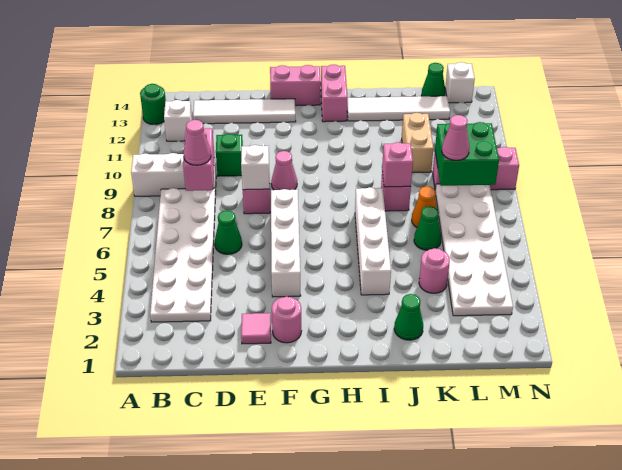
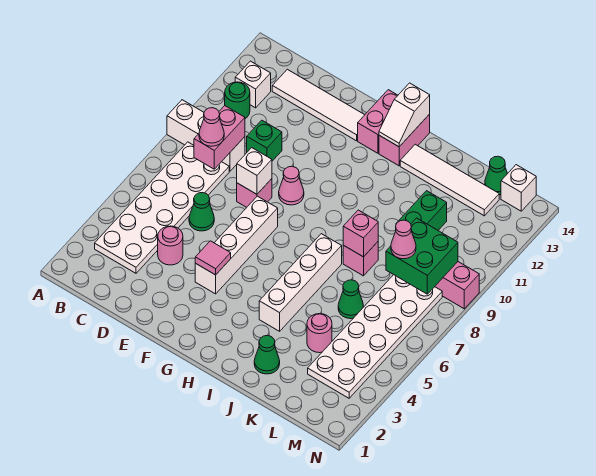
green round brick A13 level 1 -> green round brick B11 level 1
pink tile E2 level 1 -> pink tile F4 level 2
pink round brick F2 level 1 -> pink round brick D4 level 1
pink brick F14:G14 level 1 -> pink brick G13:G14 level 1
none -> white slope H13:H14 level 2 top 14
orange cone K7 level 1 -> none
tan brick K10:K11 level 1 -> green brick K10:K11 level 1

